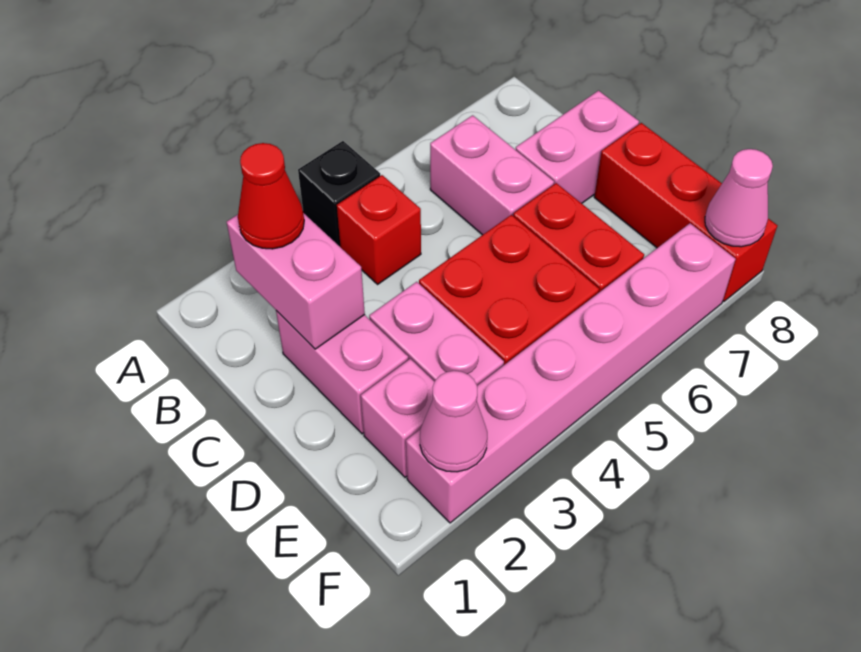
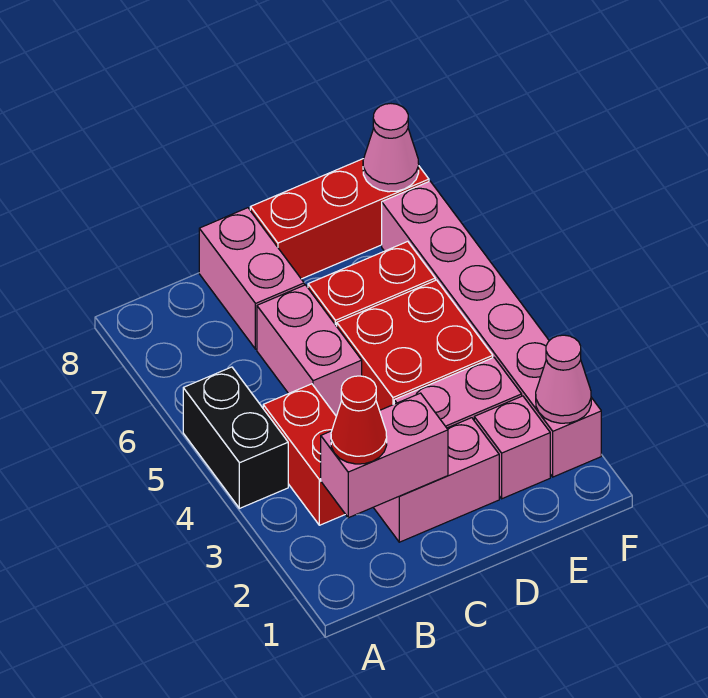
black brick A4 level 1 -> black brick A4:A5 level 1
red brick B4 level 1 -> red brick B3:B4 level 1
pink brick B6:C6 level 1 -> pink brick C5:C6 level 1

